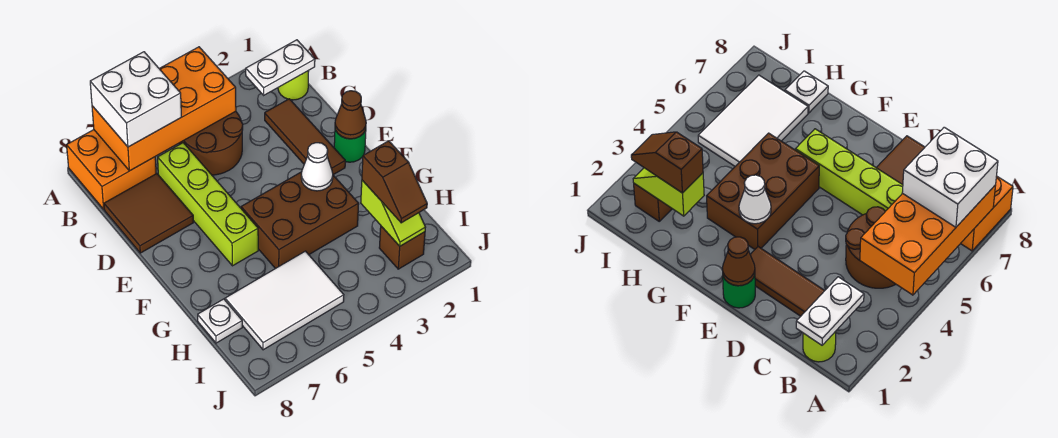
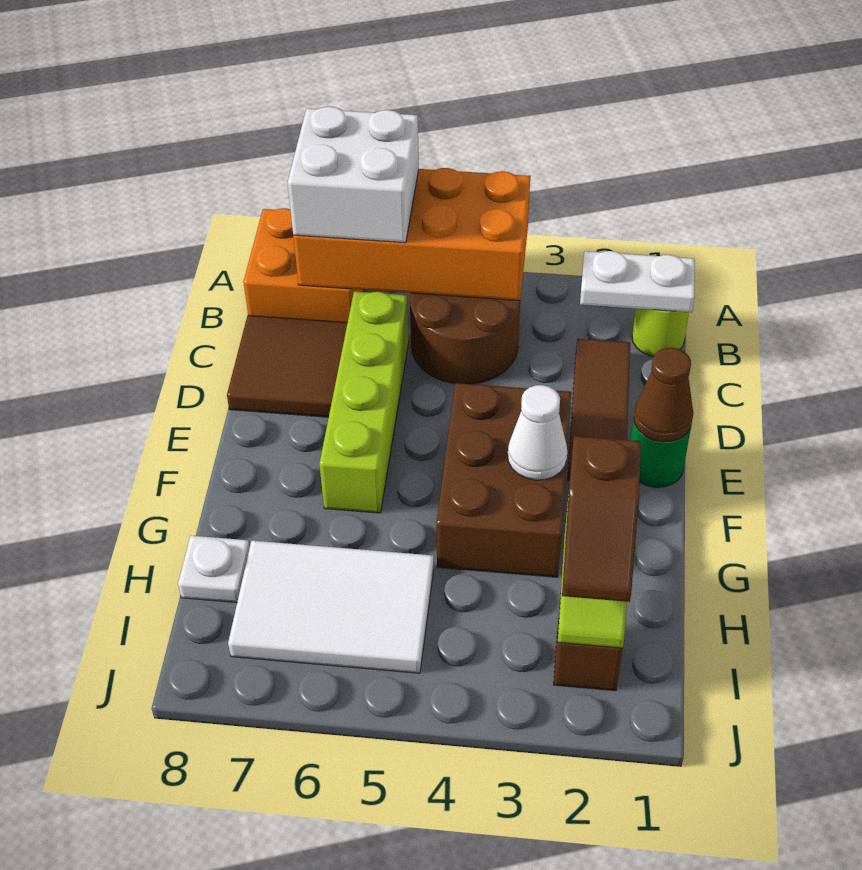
brown brick F3:G5 level 1 -> brown brick E3:G4 level 1

